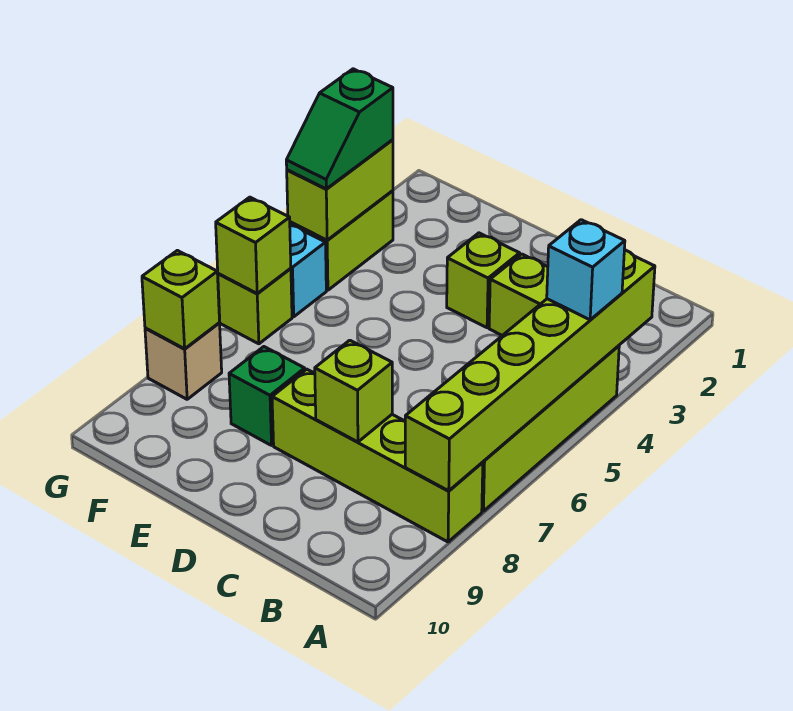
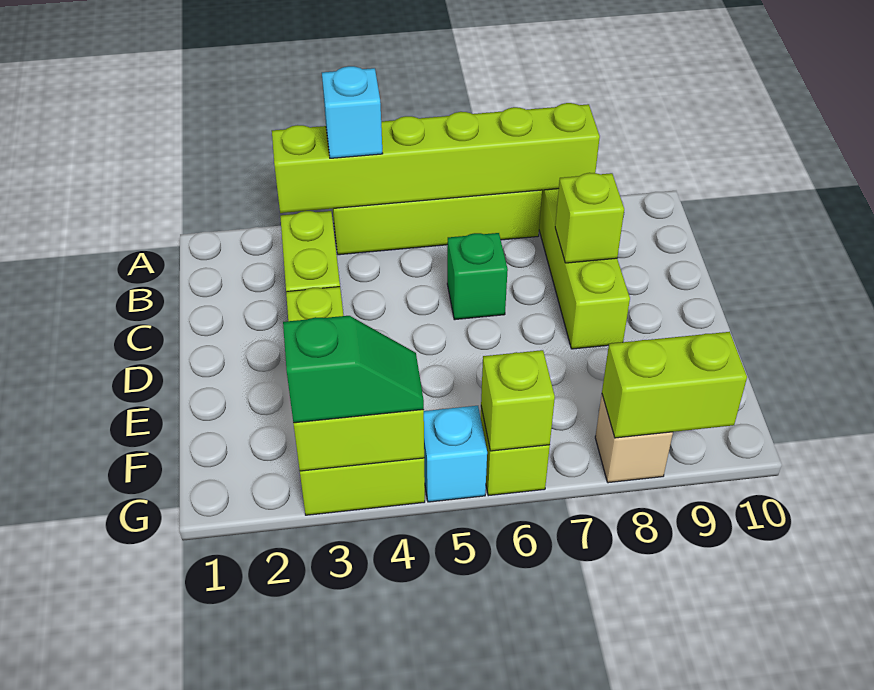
green brick E8 level 1 -> green brick C6 level 1
lime brick G8 level 2 -> lime brick G8:G9 level 2

